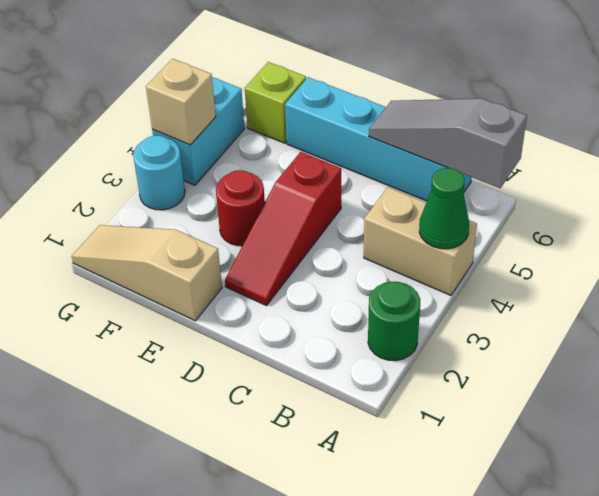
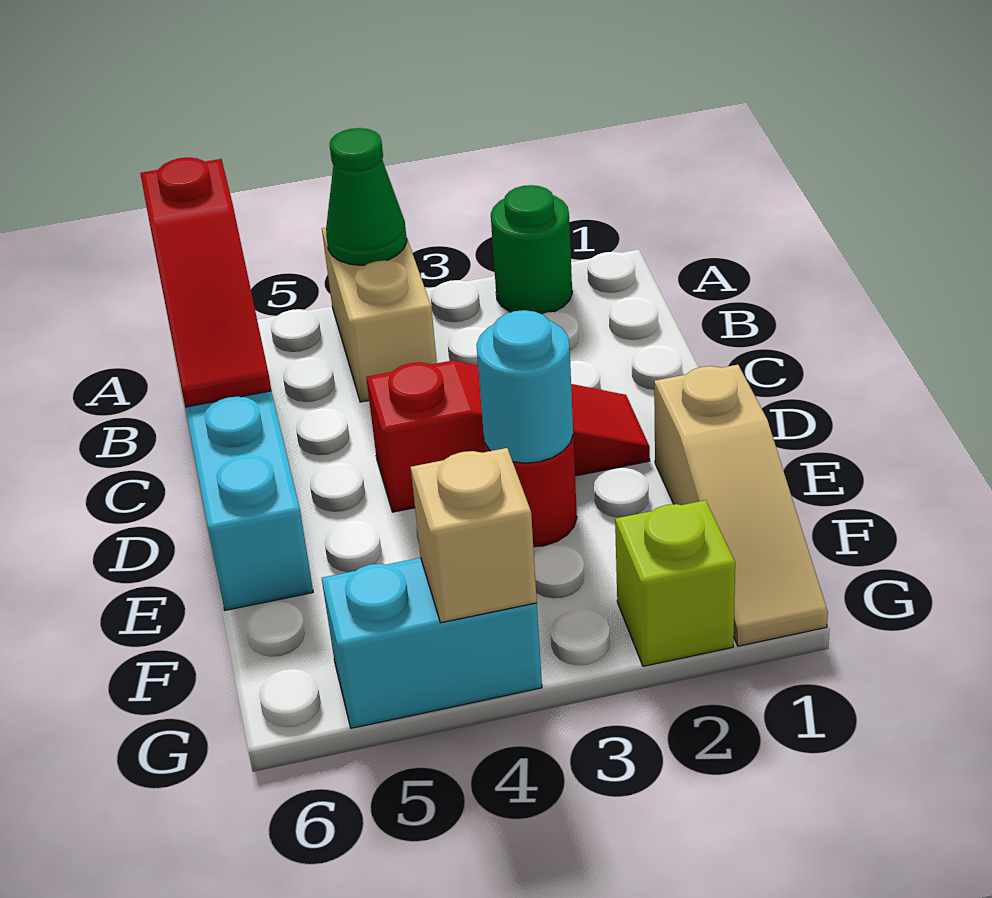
grey slope A6:C6 level 2 top A -> red slope A6:C6 level 2 top A
lime brick F6 level 1 -> lime brick G2 level 1
cyan round brick G3 level 1 -> cyan round brick E3 level 2

